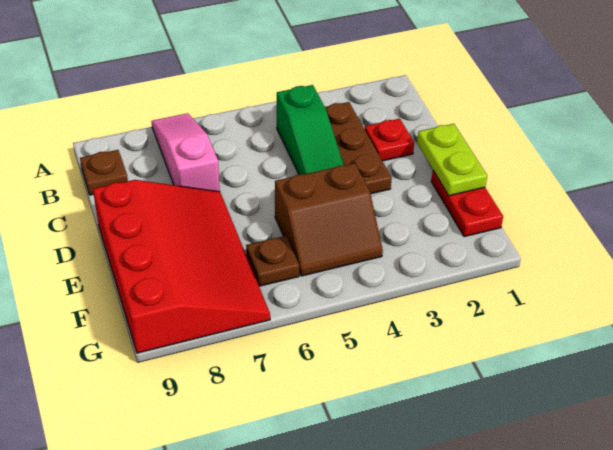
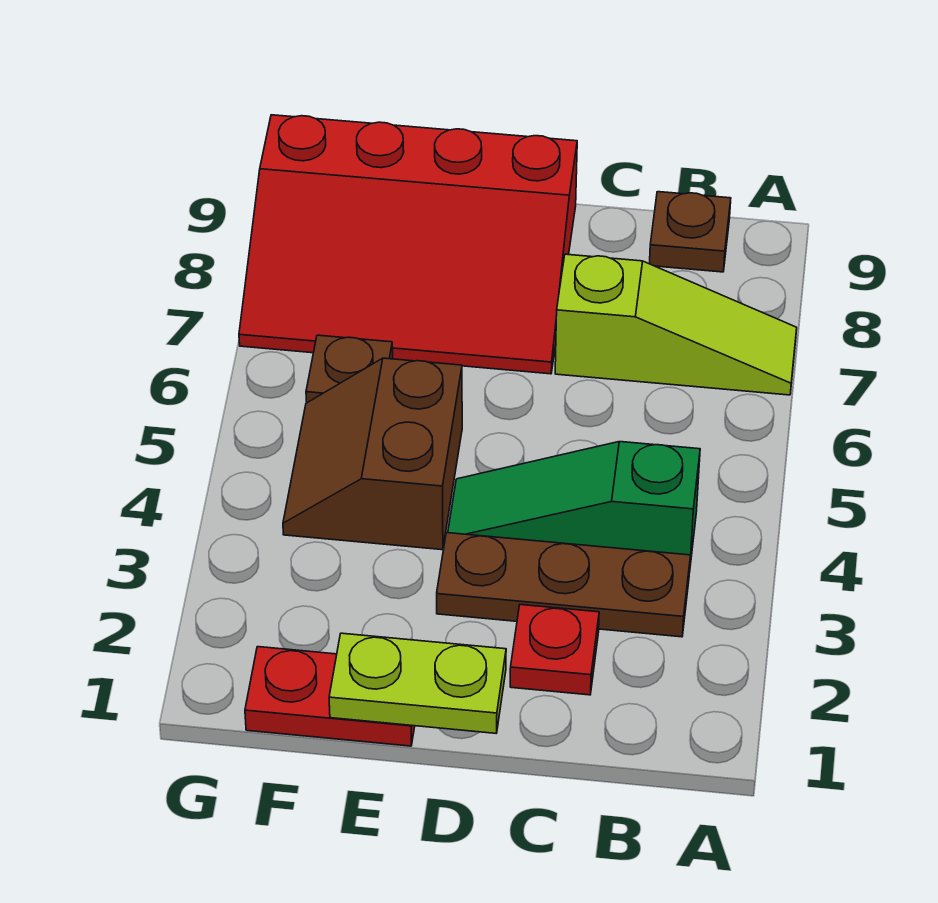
pink slope A7:C7 level 1 top C -> lime slope A7:C7 level 1 top C

